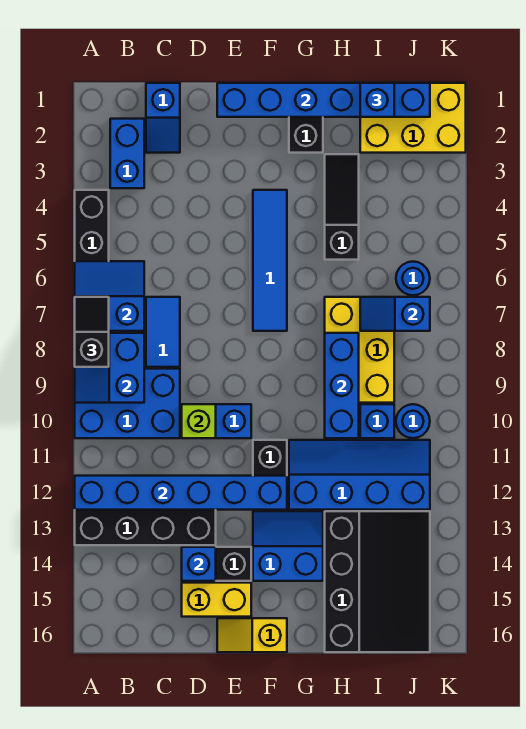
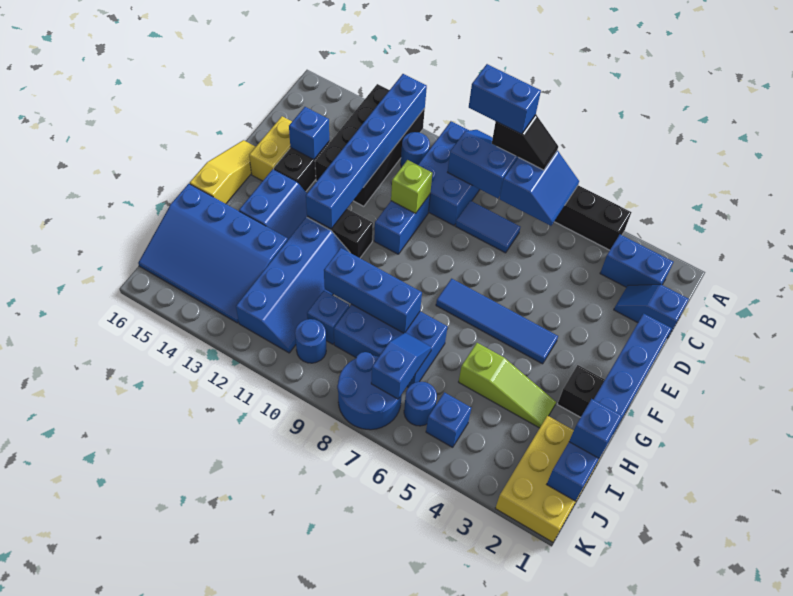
none -> blue brick A8:A9 level 4
none -> blue round brick B11 level 1
yellow slope E16:F16 level 1 top F -> yellow slope E16:G16 level 1 top G
black slope H3:H5 level 1 top 5 -> lime slope H3:H5 level 1 top 5
yellow brick H7:I9 level 1 -> blue brick H7:I9 level 1
black slope H13:J16 level 1 top H -> blue slope H13:J16 level 1 top H
none -> blue brick J5 level 1
none -> blue round brick J7:K8 level 1

